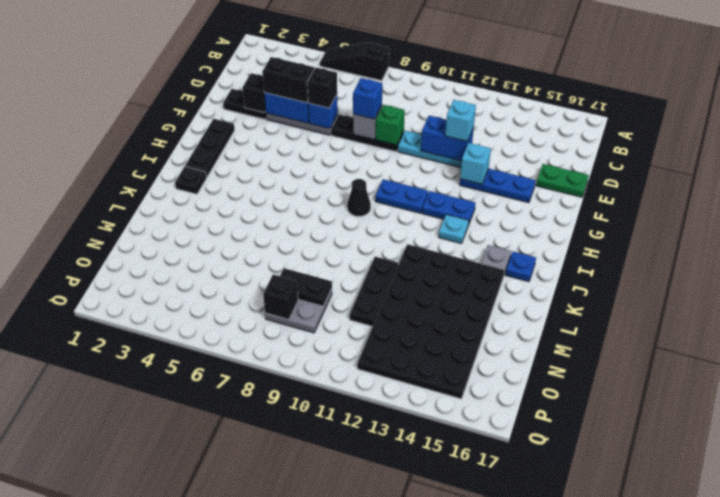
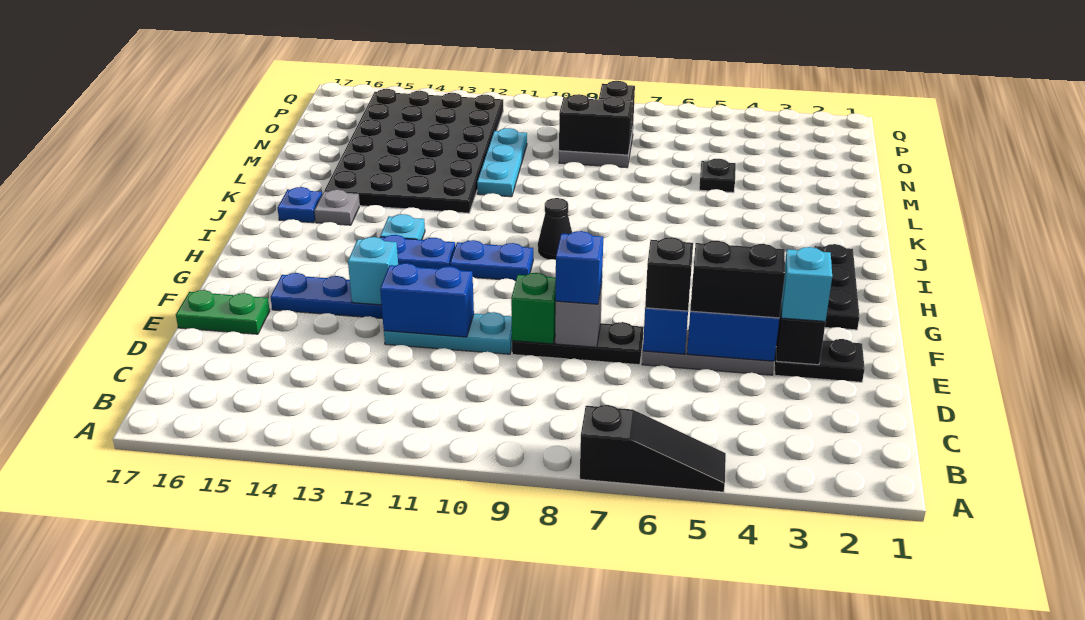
cyan brick E12 level 3 -> cyan brick E3 level 3
black plate J2 level 1 -> black plate M5 level 1
black plate L11:N11 level 1 -> cyan plate L11:N11 level 1
black plate N8:N9 level 2 -> black brick N8:N9 level 2

